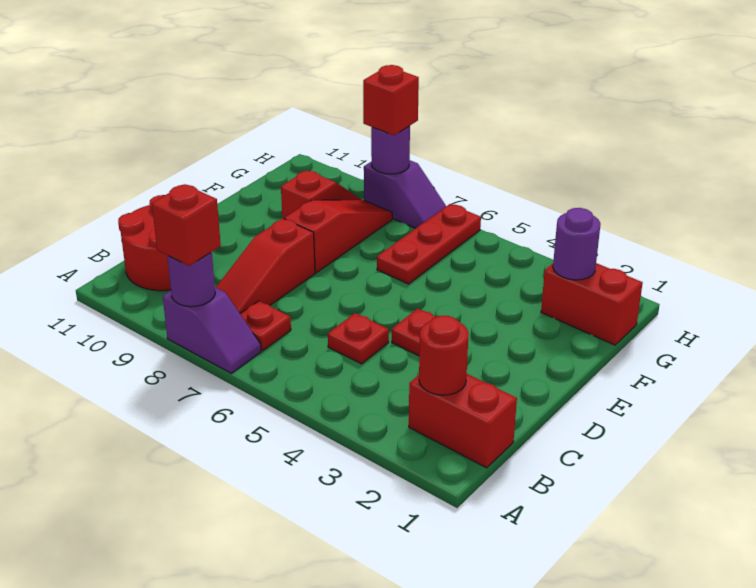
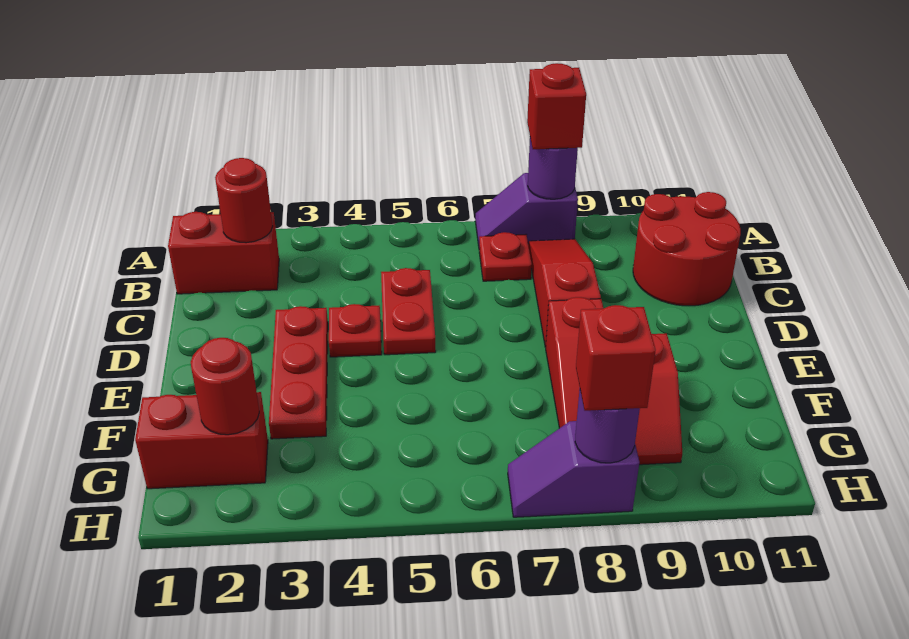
red plate C5 level 1 -> red plate C5:D5 level 1
red plate F6:H6 level 1 -> red plate D3:F3 level 1
purple round brick G2 level 2 -> red round brick G2 level 2

